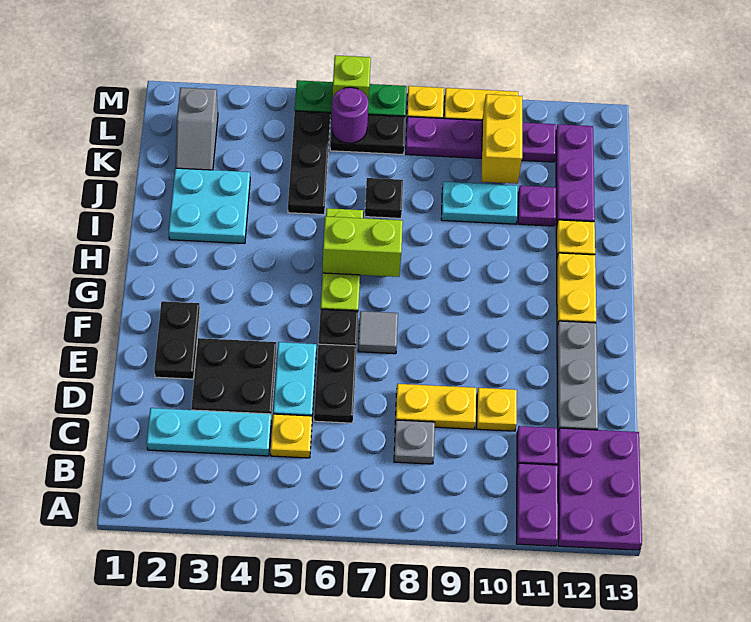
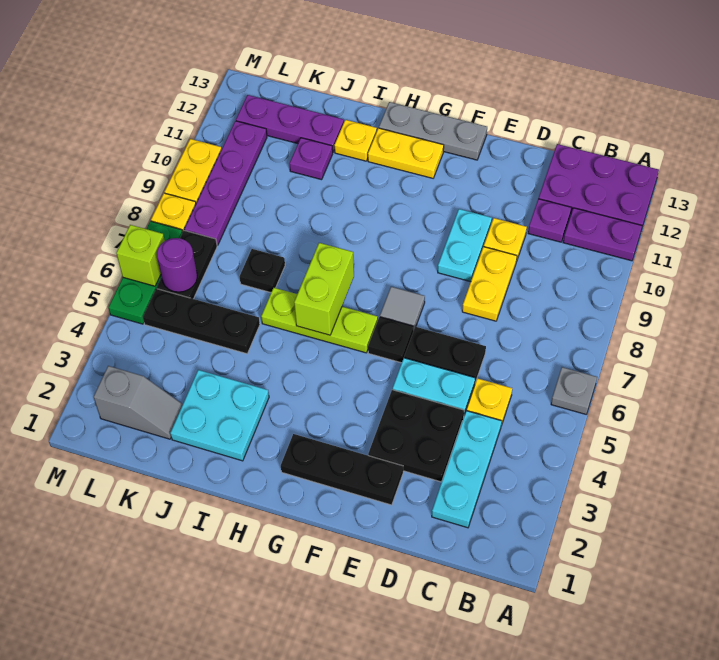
grey plate C8 level 1 -> grey plate A6 level 1
grey plate D12:F12 level 1 -> grey plate F13:H13 level 1
black plate E2:F2 level 1 -> black plate E2:G2 level 1
cyan plate J9:J10 level 1 -> cyan plate E9:E10 level 1
yellow brick K10:L10 level 2 -> none

